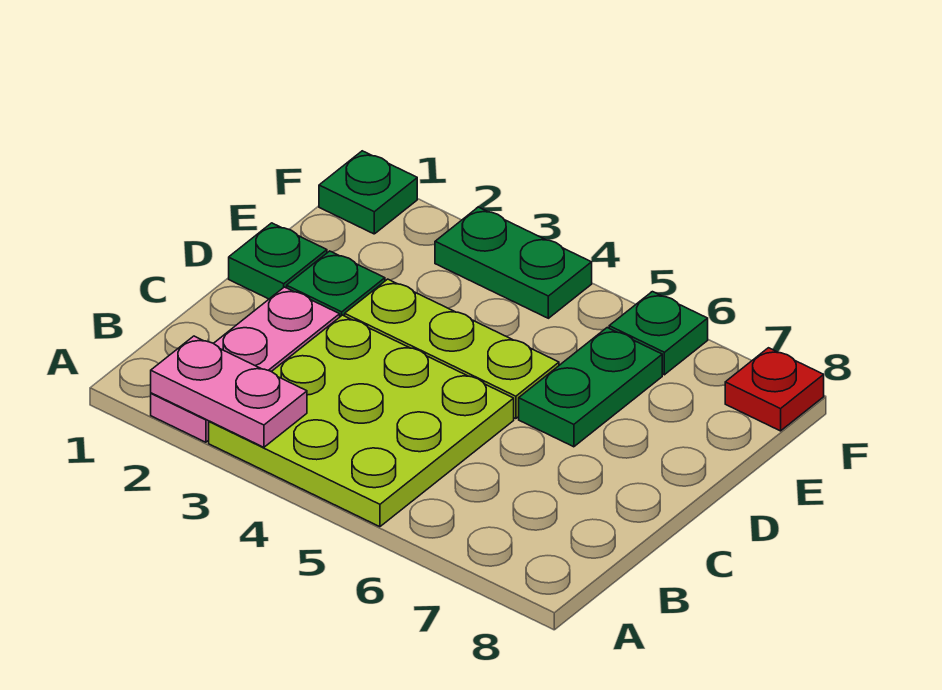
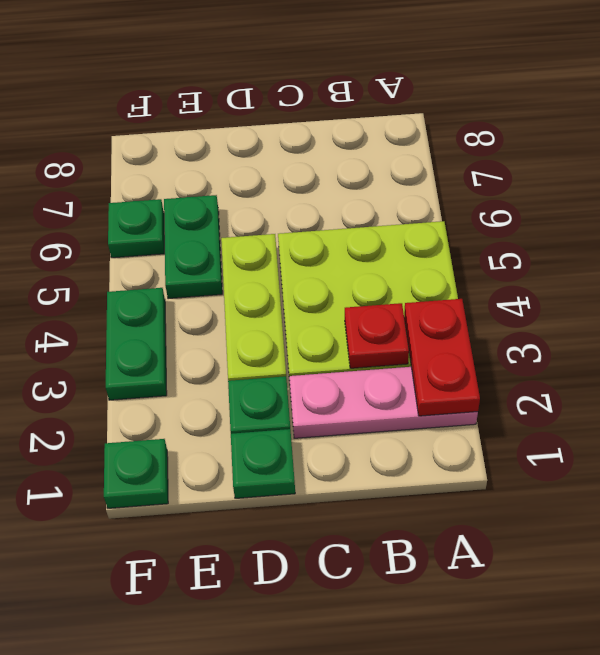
pink plate A2:A3 level 2 -> red plate A2:A3 level 2
green plate D6:E6 level 1 -> green plate E5:E6 level 1
red plate F8 level 1 -> red plate B3 level 2

